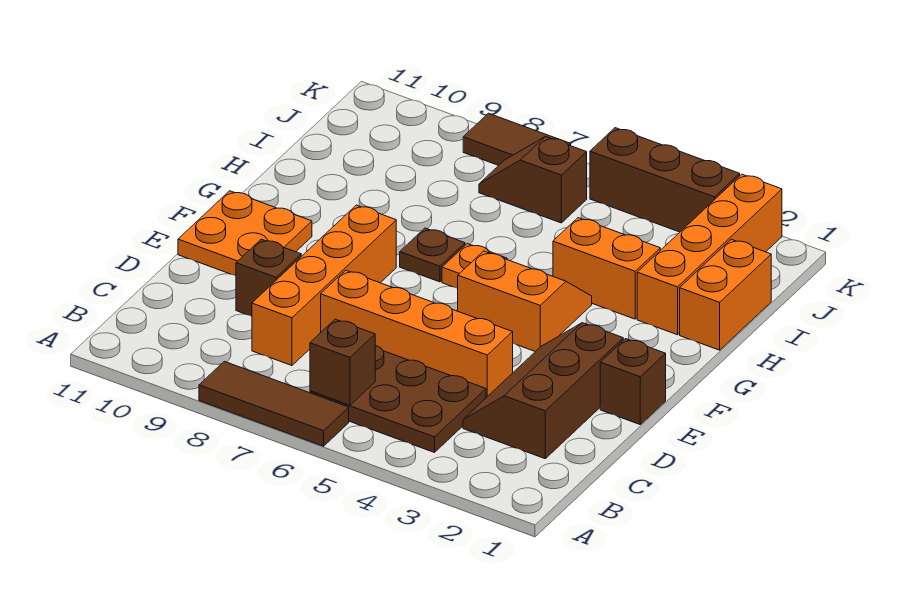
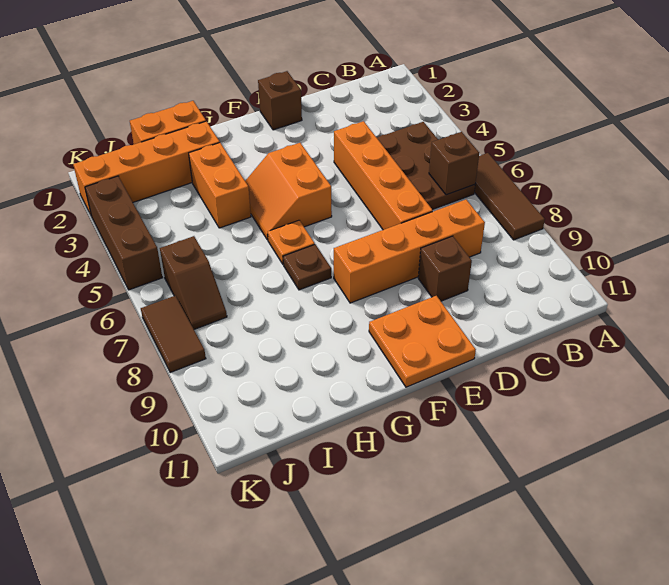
brown slope C2:E3 level 1 top 2 -> none

